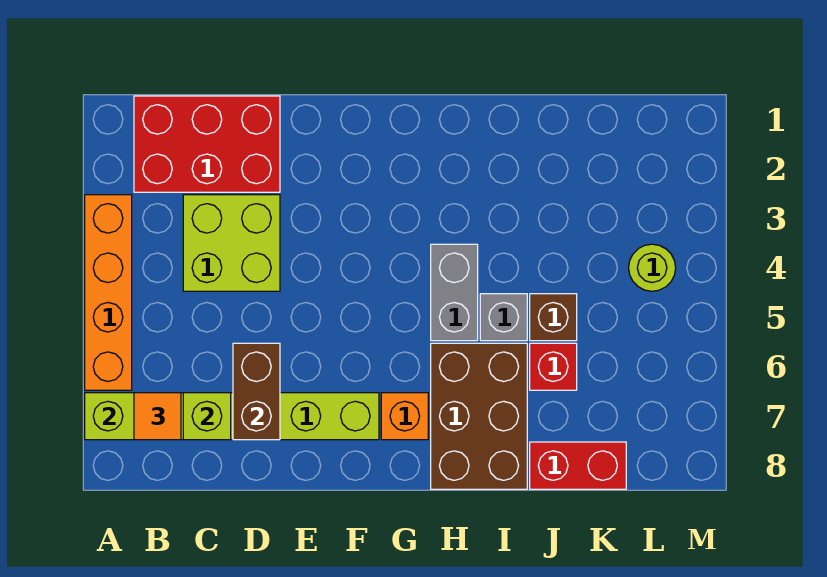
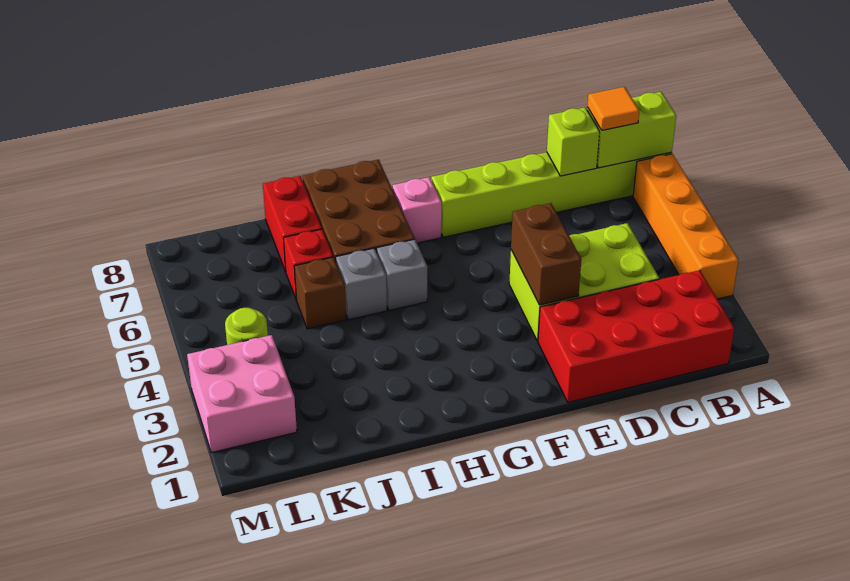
red brick B1:D2 level 1 -> red brick B1:E2 level 1
lime brick C3:D4 level 1 -> lime brick C3:E4 level 1
brown brick D6:D7 level 2 -> brown brick E3:E4 level 2
orange brick G7 level 1 -> pink brick G7 level 1
grey brick H4:H5 level 1 -> grey brick H5 level 1
red brick J8:K8 level 1 -> red brick J7:J8 level 1
none -> pink brick L2:M3 level 1

